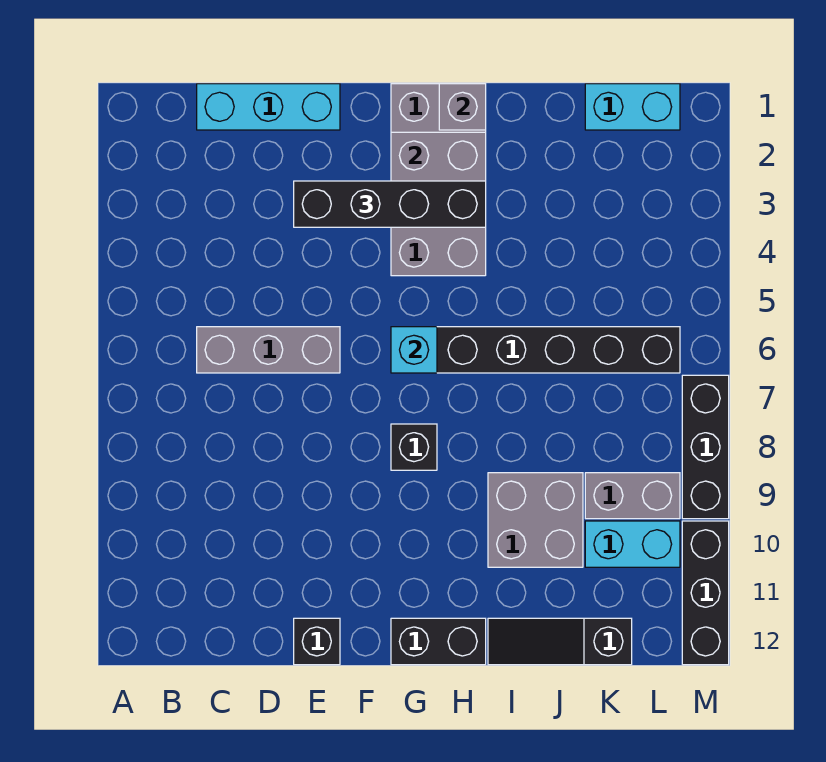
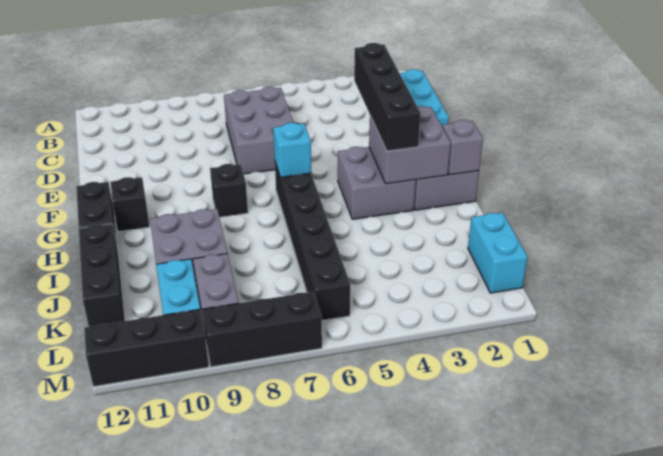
grey brick C6:E6 level 1 -> grey brick C6:E7 level 1
black brick E12 level 1 -> black brick G11 level 1
black slope I12:K12 level 1 top K -> black brick I12:K12 level 1

